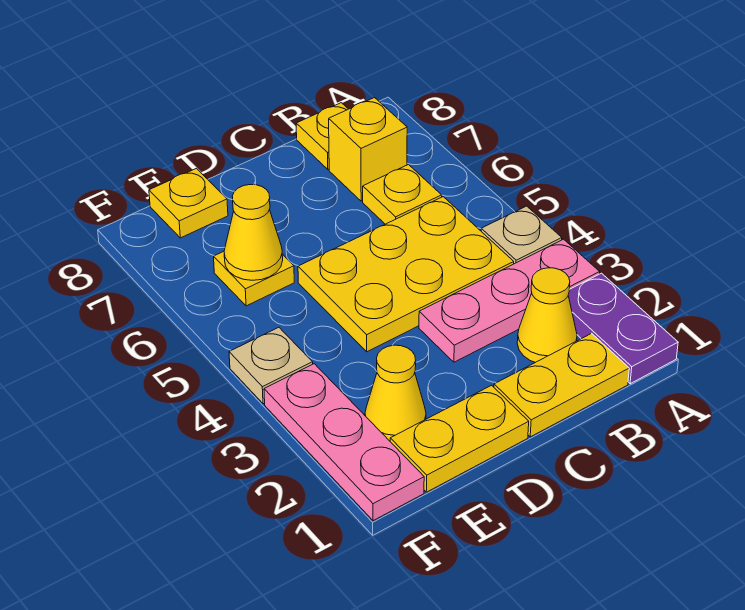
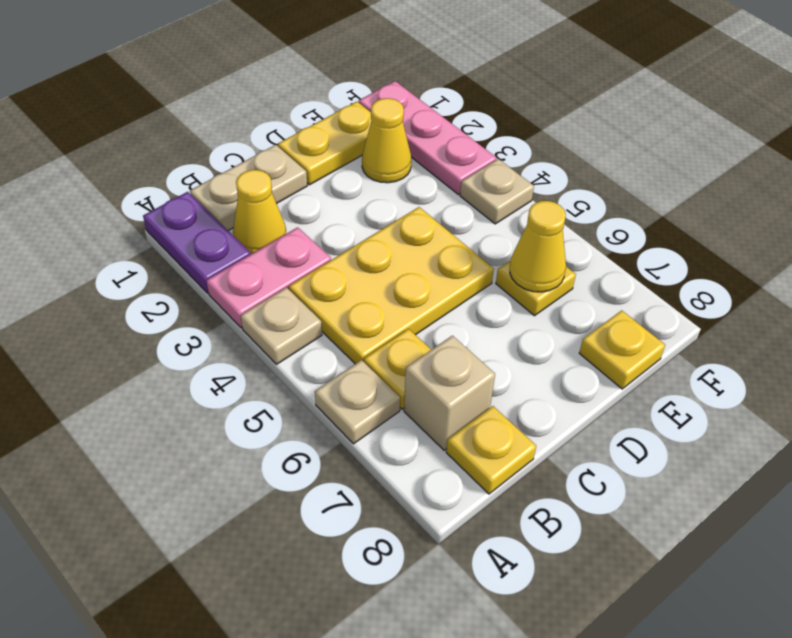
pink plate A3:C3 level 1 -> pink plate A3:B3 level 1
none -> tan plate A6 level 1
yellow plate B1:C1 level 1 -> tan plate B1:C1 level 1
yellow brick B7 level 1 -> tan brick B7 level 1

